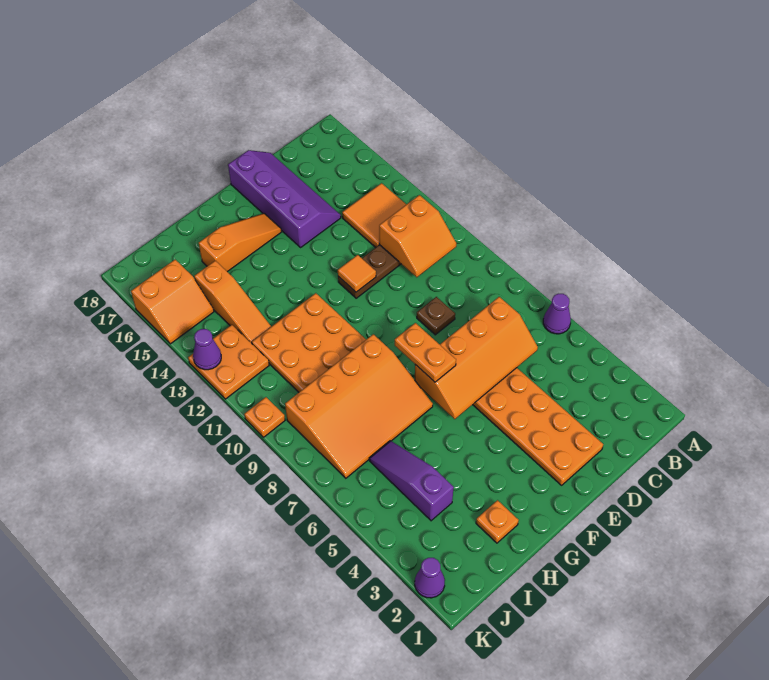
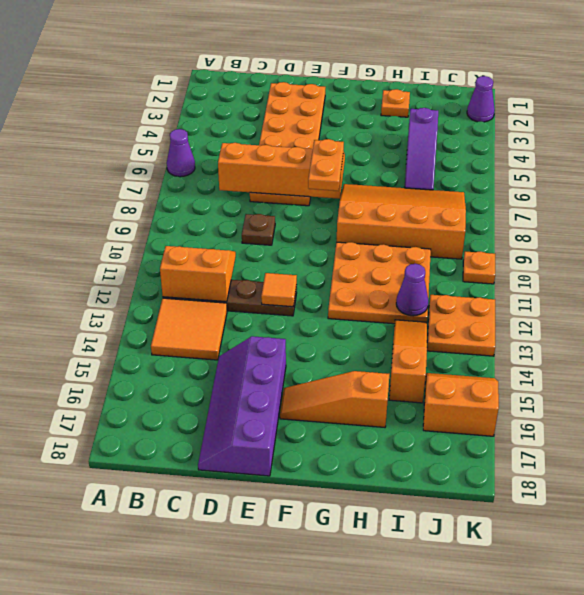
purple cone K13 level 2 -> purple cone I12 level 2

